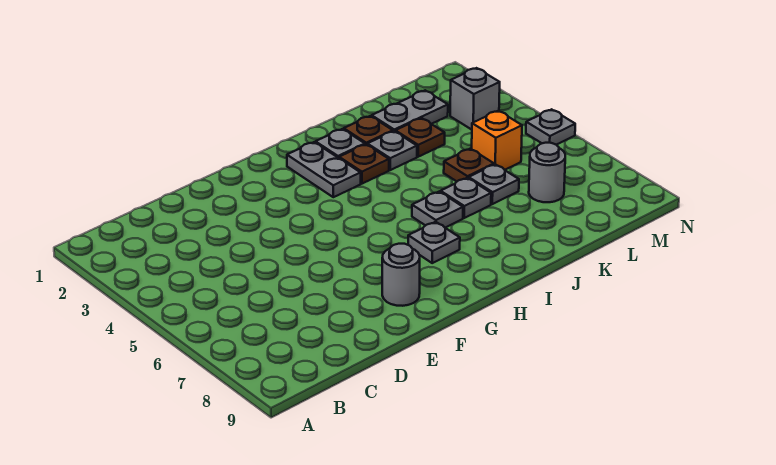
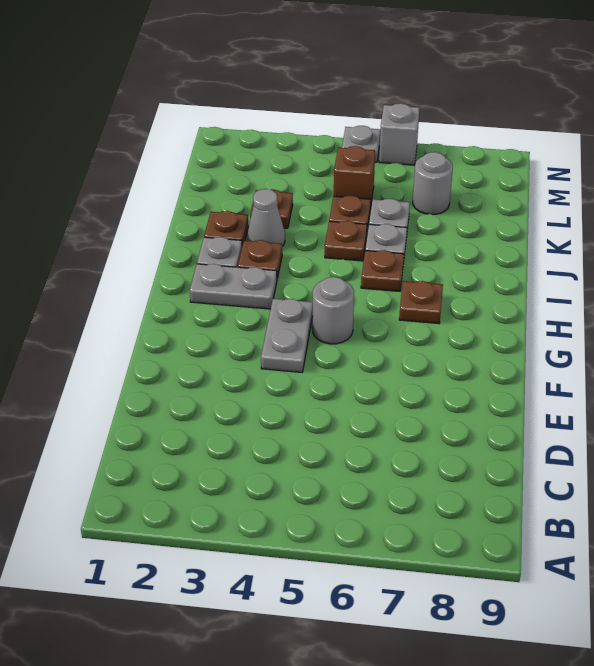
grey round brick F8 level 1 -> grey round brick G5 level 1
grey plate H7 level 1 -> brown plate H7 level 1
grey plate I6 level 1 -> brown plate I6 level 1
grey plate J3 level 1 -> grey cone J3 level 1
none -> brown plate J5 level 1
grey plate K2:L2 level 1 -> grey plate F4:G4 level 1
orange brick L5 level 1 -> brown brick L5 level 1
grey brick M3 level 1 -> grey brick N6 level 1

